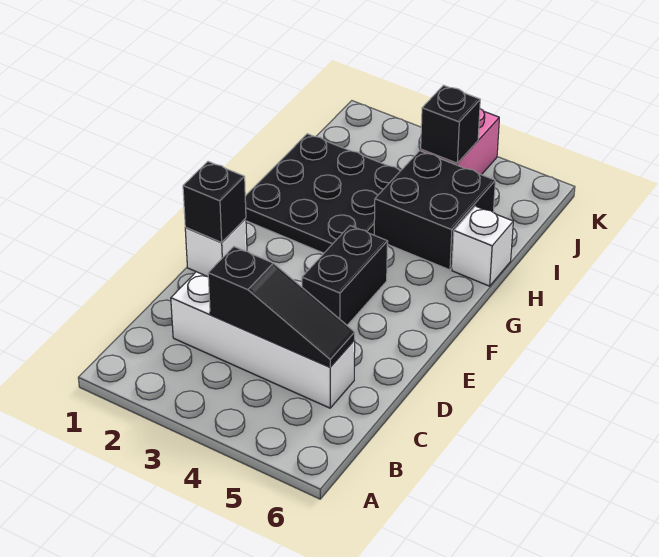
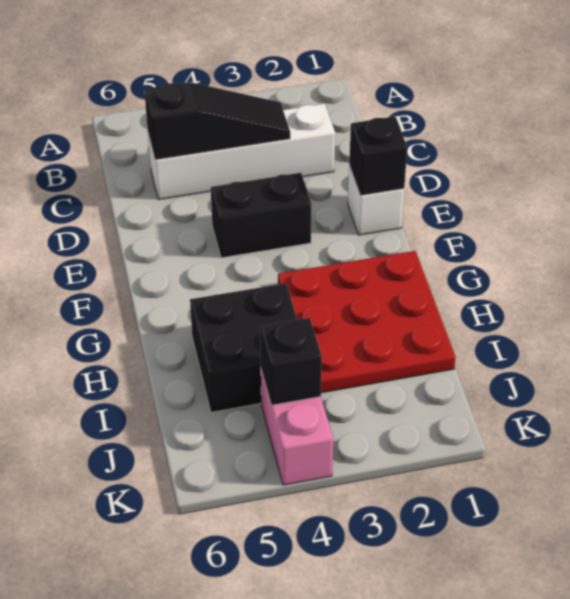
black slope C3:C5 level 2 top 3 -> black slope C3:C5 level 2 top 5
black brick E4:F4 level 1 -> black brick E3:E4 level 1
black plate G1:I3 level 1 -> red plate G1:I3 level 1
white brick H6 level 1 -> none

